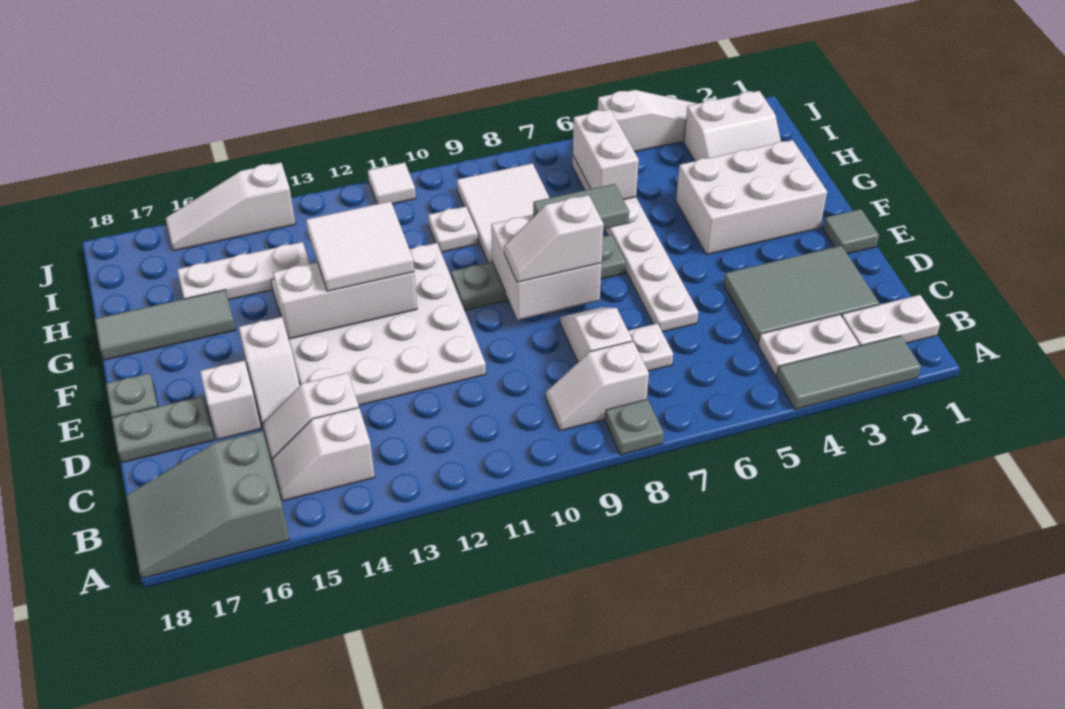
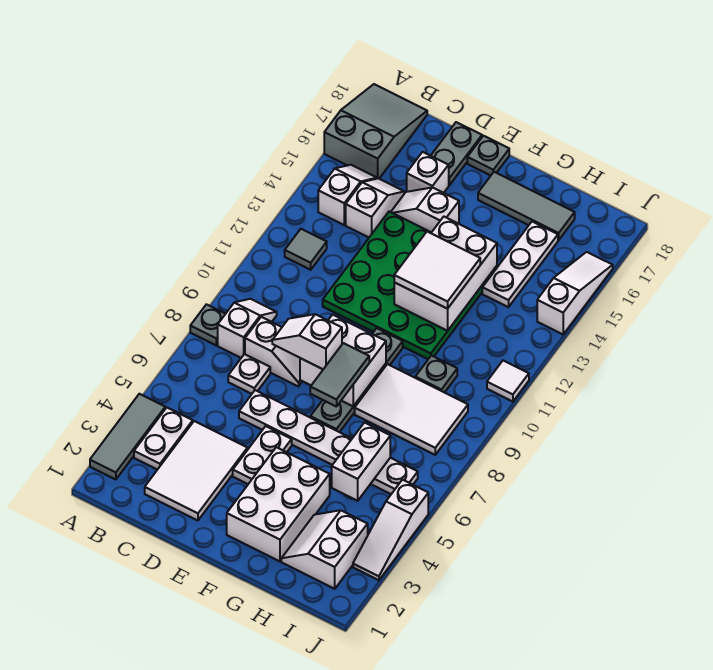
white plate B1:B2 level 1 -> white plate E4:E5 level 1
grey tile C2:D4 level 1 -> white tile C2:D4 level 1
white plate D11:G14 level 1 -> green plate D11:G14 level 1
grey tile E1 level 1 -> grey tile B12 level 1
white slope E8:E9 level 3 top 8 -> white slope D8:E8 level 3 top E
white brick F12:F14 level 2 -> white brick F12:G14 level 2
grey tile G16:G18 level 1 -> grey tile F17:H17 level 1
white brick H6:I6 level 2 -> white brick H5:H6 level 2
white plate H10 level 1 -> grey plate H10 level 1

